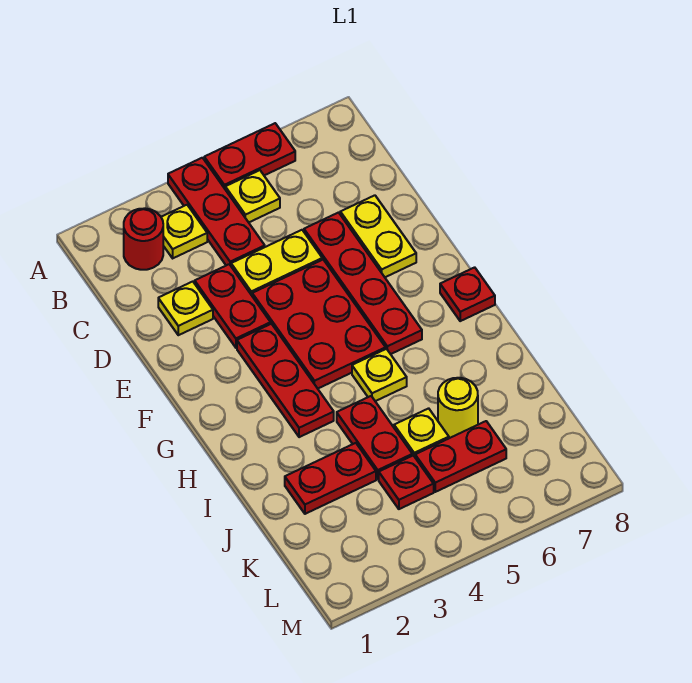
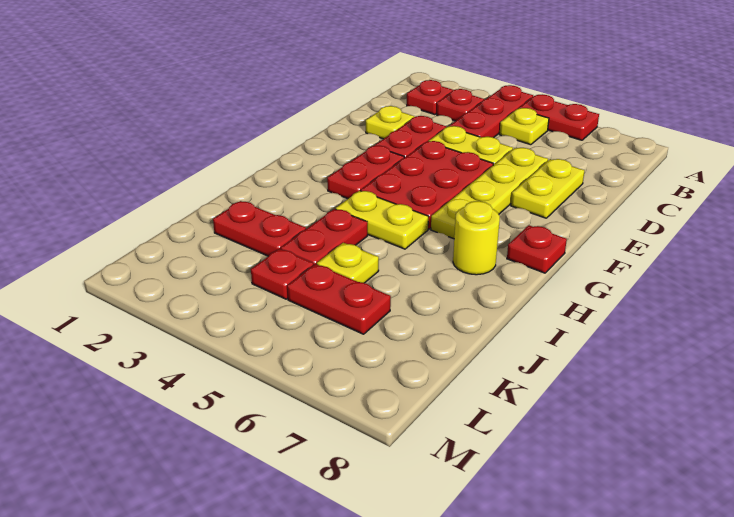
red round brick B2 level 1 -> red plate B2 level 1
yellow plate B3 level 1 -> red plate B3 level 1
red plate D6:G6 level 1 -> yellow plate D6:G6 level 1
red plate F3:H3 level 1 -> red plate F3:G3 level 1
yellow plate H5 level 1 -> yellow plate H4:H5 level 1
yellow round brick J6 level 1 -> yellow round brick H7 level 1

